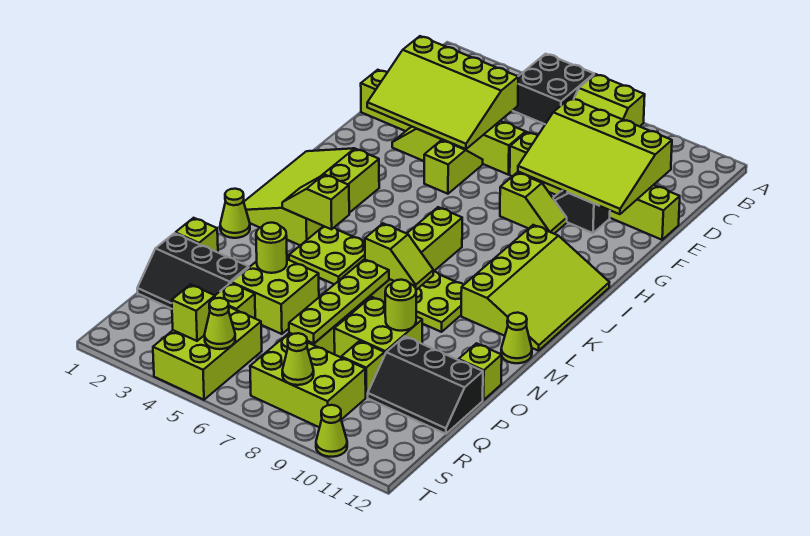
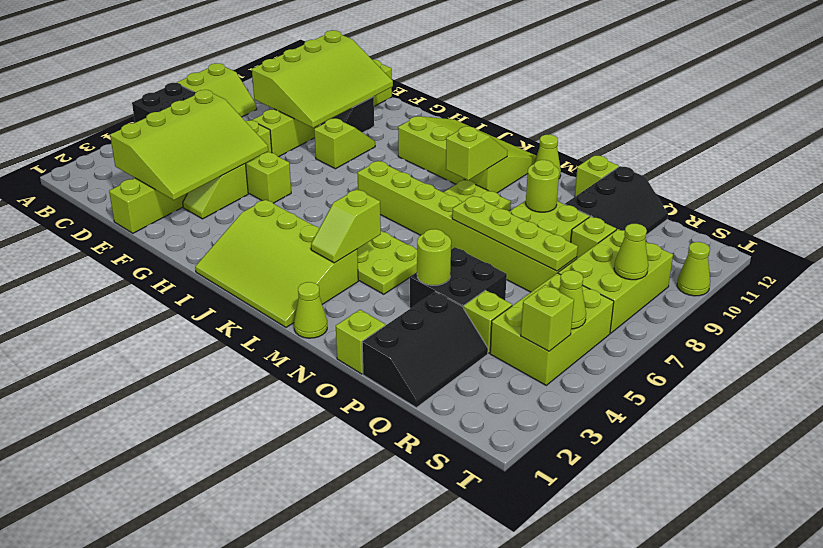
lime slope M7:M8 level 2 top 7 -> lime slope L9:L10 level 2 top 9
lime brick O4:P5 level 1 -> black brick O4:P5 level 1
lime brick R4:T5 level 1 -> lime brick R4:S6 level 1

